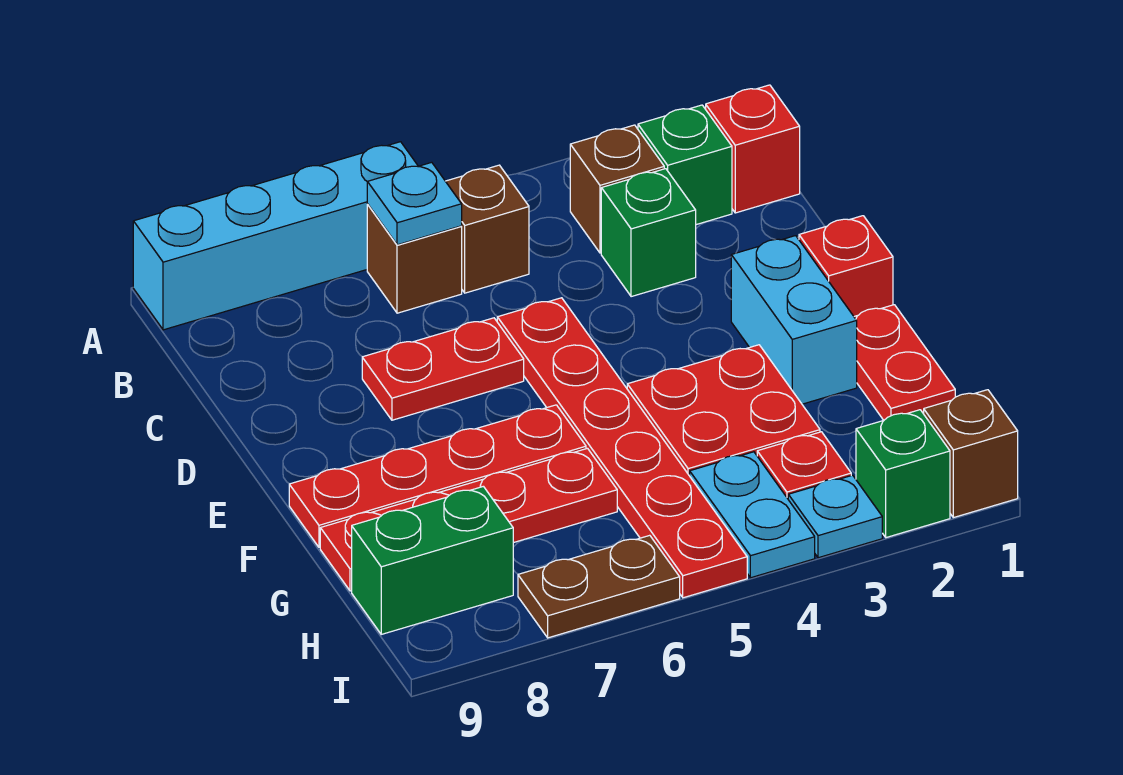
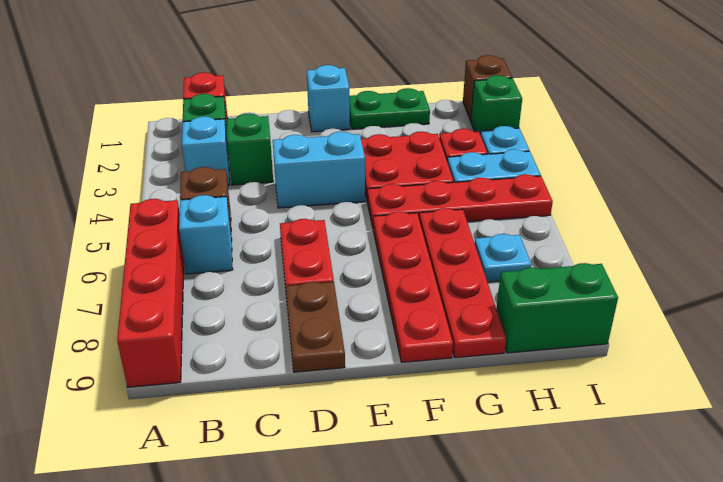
cyan brick A6:A9 level 1 -> red brick A6:A9 level 1
brown brick B3 level 1 -> cyan brick B3 level 1
brown brick B6 level 1 -> cyan brick B6 level 1
cyan plate B6 level 2 -> cyan plate H7 level 1
red plate D5:I5 level 1 -> red plate F5:I5 level 1
red brick E1 level 1 -> cyan brick E1 level 1
cyan brick E2:F2 level 1 -> cyan brick D4:E4 level 1
red plate F1:G1 level 1 -> green plate F1:G1 level 1
green brick H8:H9 level 1 -> green brick H9:I9 level 1
brown plate I6:I7 level 1 -> brown plate D8:D9 level 1

